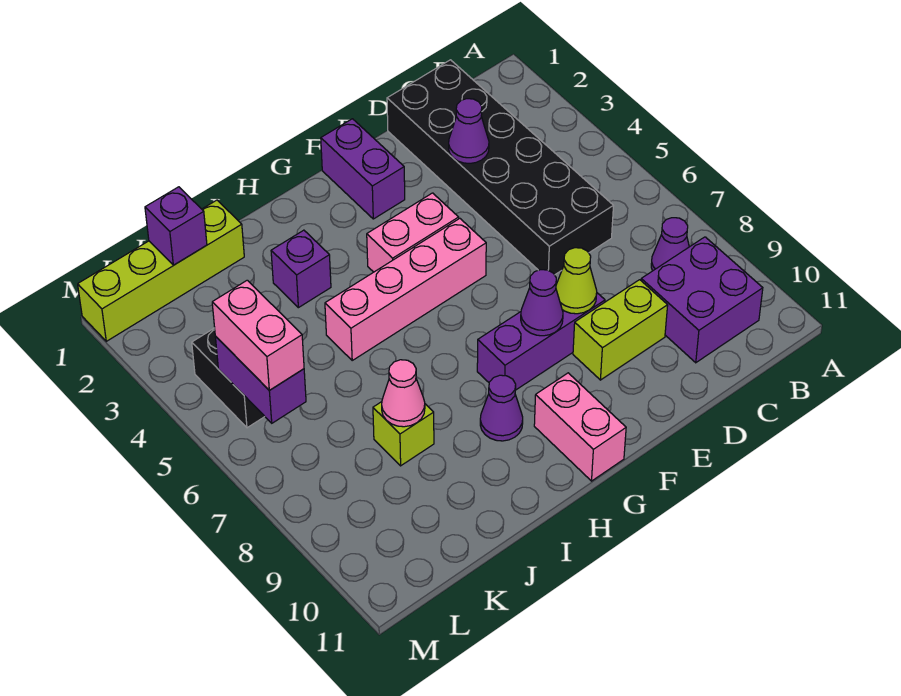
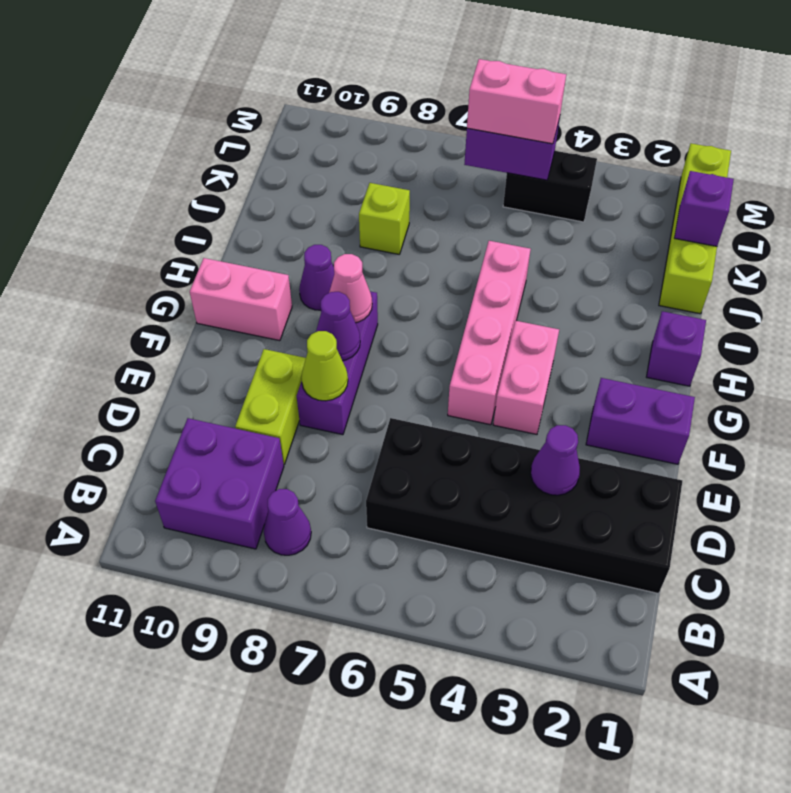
purple brick I3 level 1 -> purple brick H1 level 1
pink cone J8 level 2 -> pink cone G8 level 2

